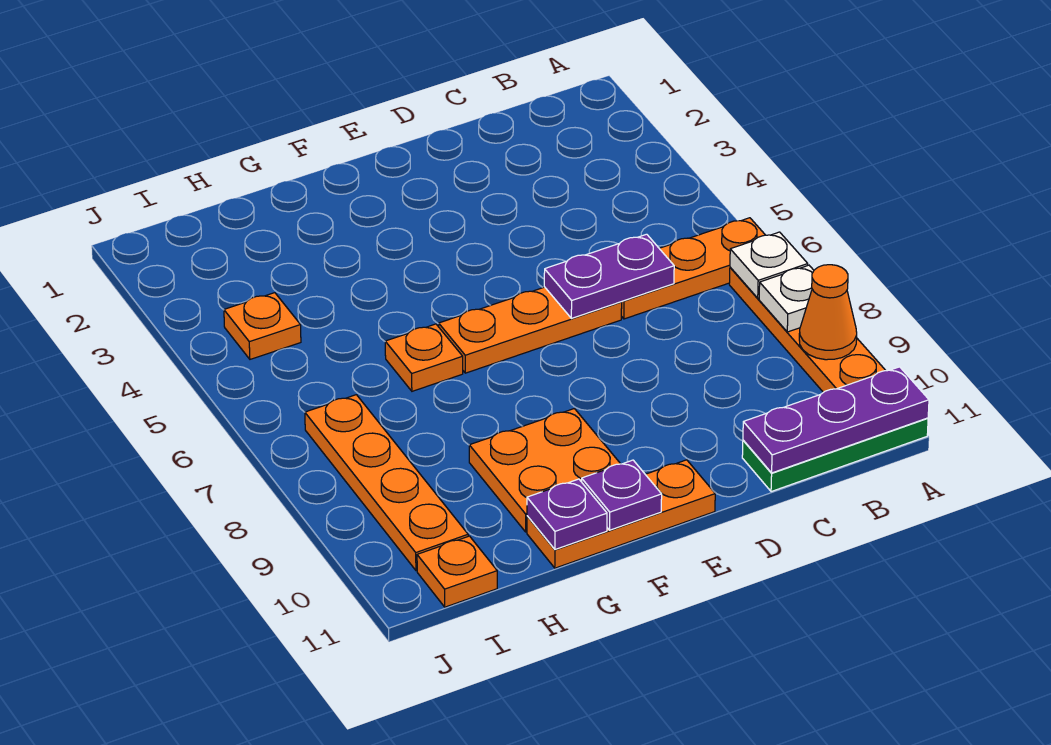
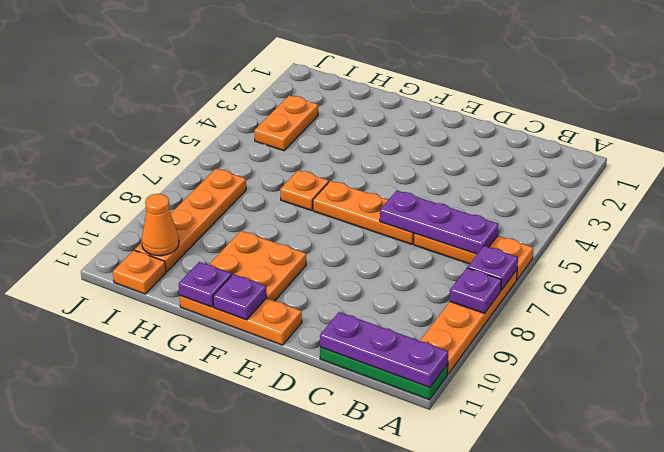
white plate A7 level 2 -> purple plate A7 level 2
white plate A8 level 2 -> purple plate A8 level 2
orange cone A9 level 2 -> orange cone I10 level 2
purple plate C6:D6 level 2 -> purple plate B6:D6 level 2
orange plate I4 level 1 -> orange plate I3:I4 level 1

